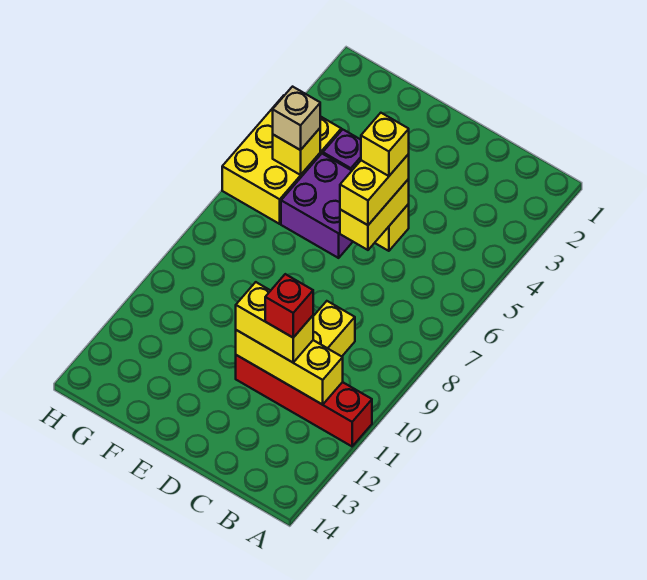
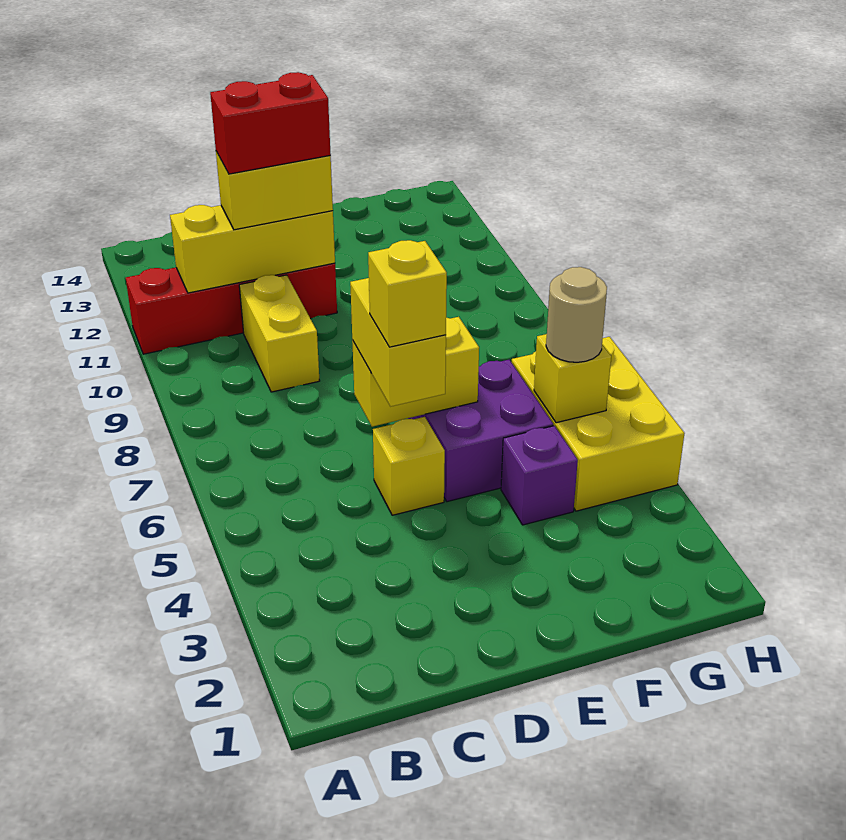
red brick C11 level 4 -> red brick C11:D11 level 4
yellow brick D5:D6 level 2 -> yellow brick D6:E6 level 2
tan brick G5 level 3 -> tan round brick G5 level 3

